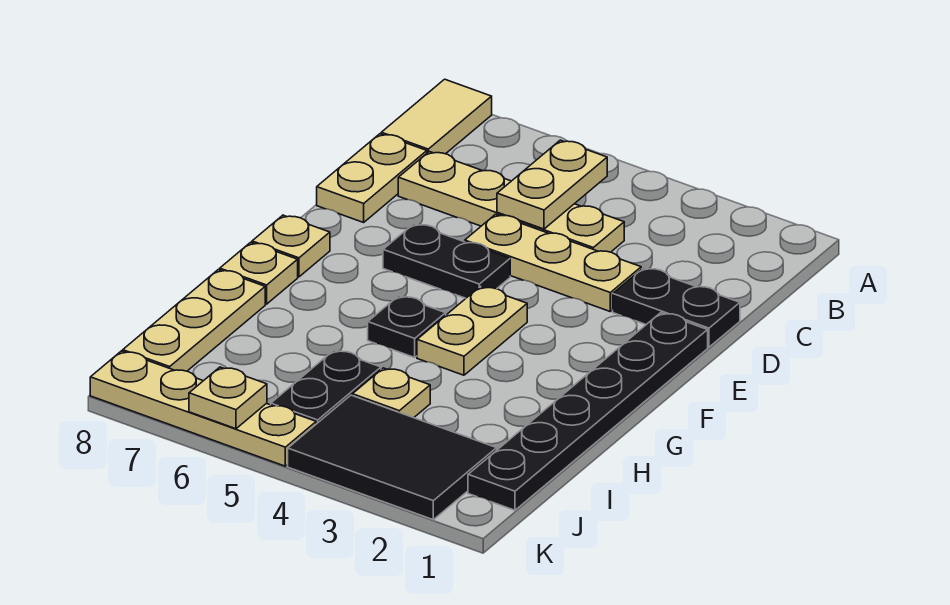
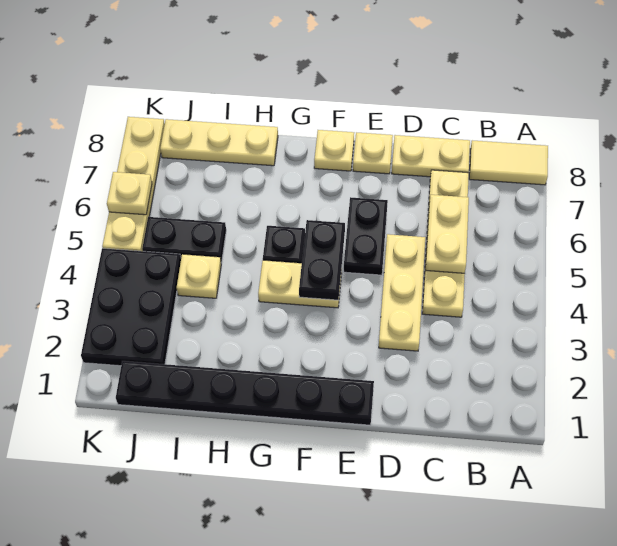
tan plate B5:C5 level 2 -> tan plate C5:C6 level 2
black plate D1:D2 level 1 -> black plate F4:F5 level 2
tan plate G8 level 1 -> tan plate E8 level 1
black tile J2:K4 level 1 -> black plate J2:K4 level 1

